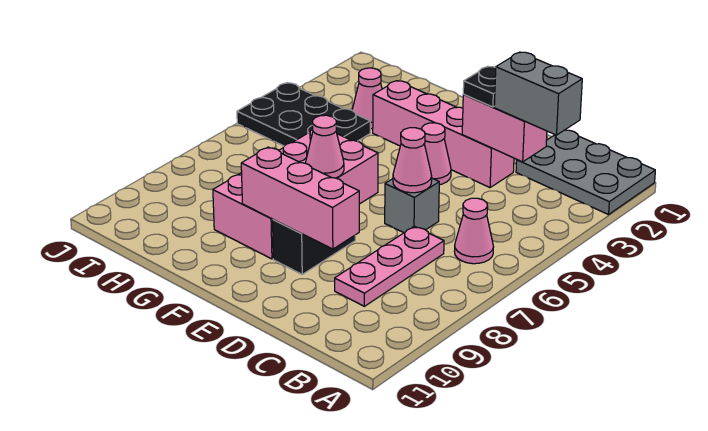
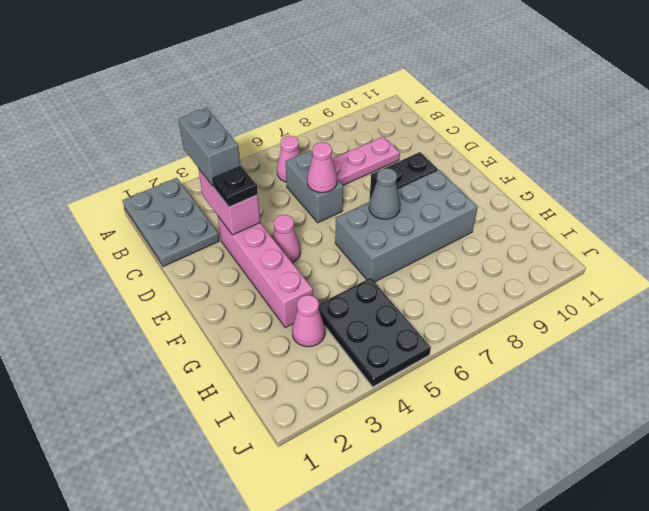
grey brick D6 level 1 -> grey brick C6:D6 level 1
pink brick D9:F9 level 2 -> none
pink brick F6:G9 level 1 -> grey brick F6:G9 level 1
pink cone F7 level 2 -> grey cone F7 level 2

